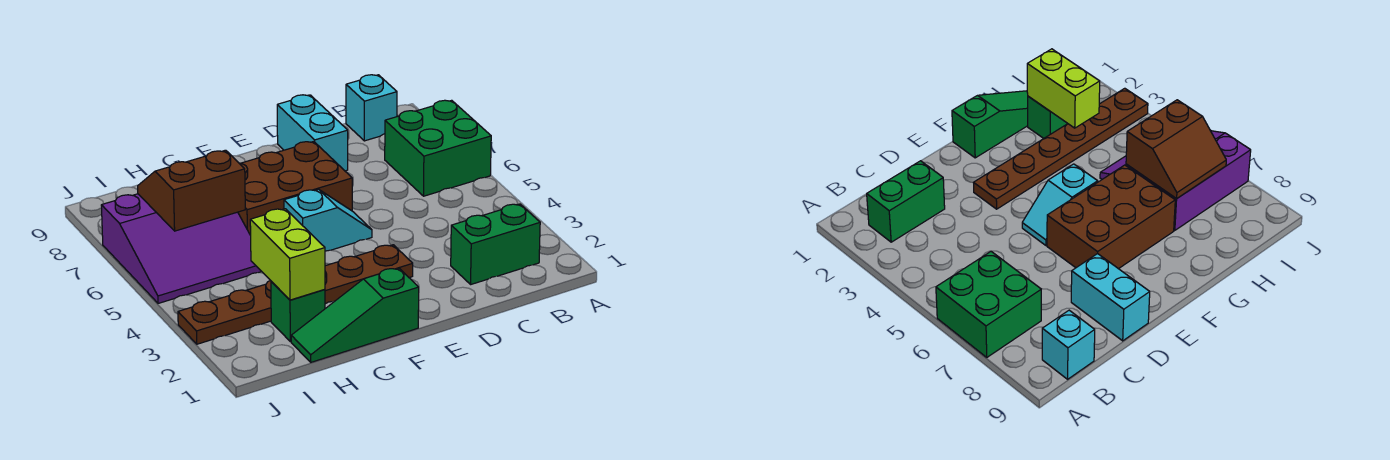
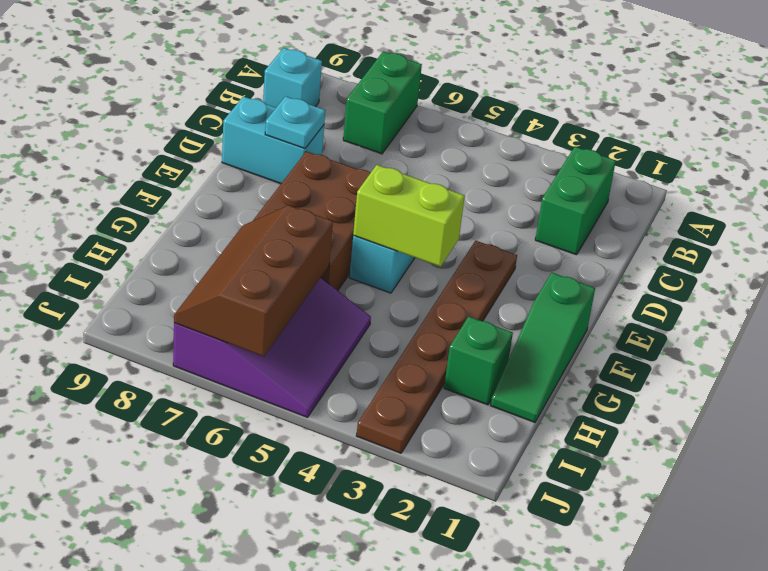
green brick A6:B7 level 1 -> green brick A7:B7 level 1
none -> cyan plate D8 level 2
lime brick H2:H3 level 2 -> lime brick F4:F5 level 2
brown slope H6:I7 level 2 top 6 -> brown slope H6:J7 level 2 top 6

